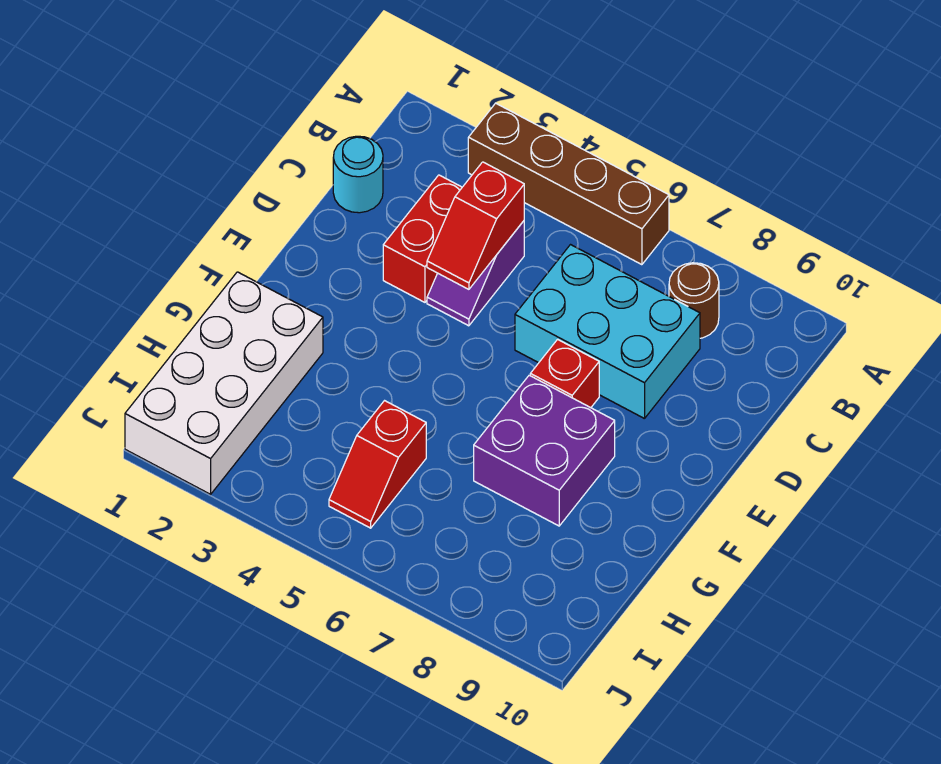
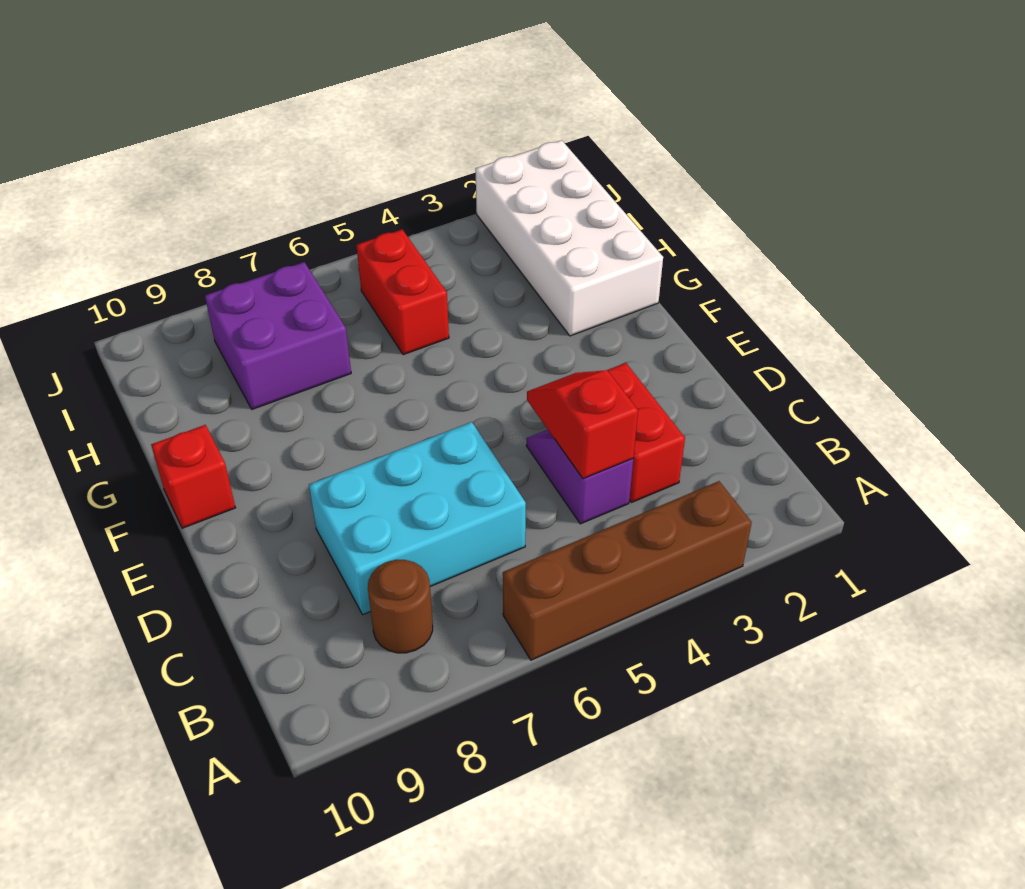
cyan round brick C1 level 1 -> none
red brick E7 level 1 -> red brick F10 level 1
purple brick F7:G8 level 1 -> purple brick H7:I8 level 1
red slope H5:I5 level 1 top H -> red brick H5:I5 level 1

